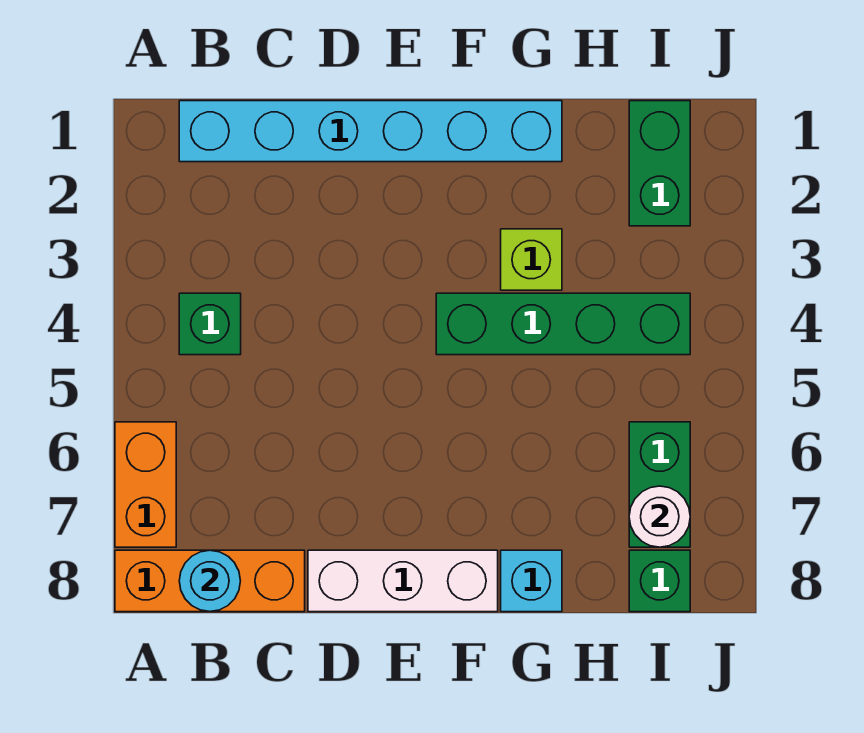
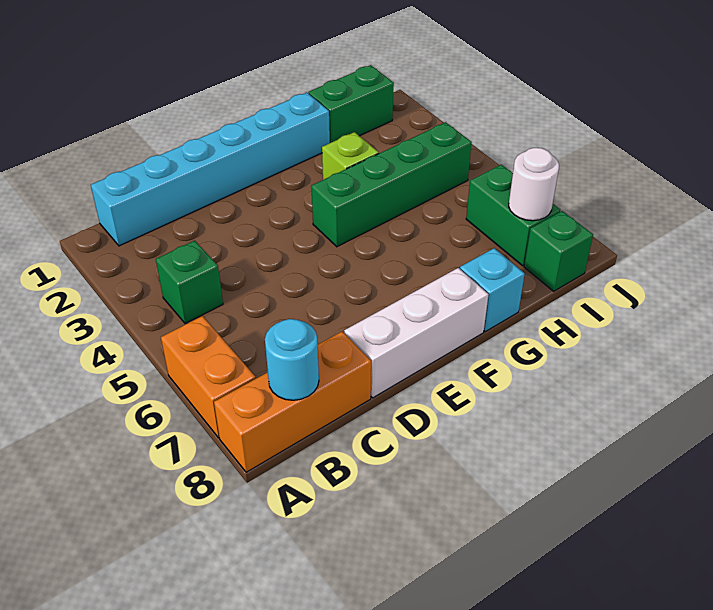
green brick I1:I2 level 1 -> green brick H1:I1 level 1

